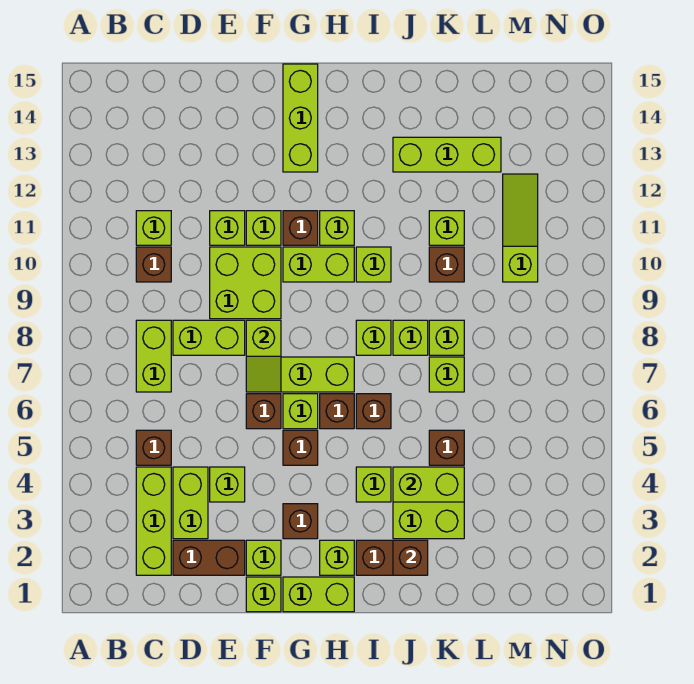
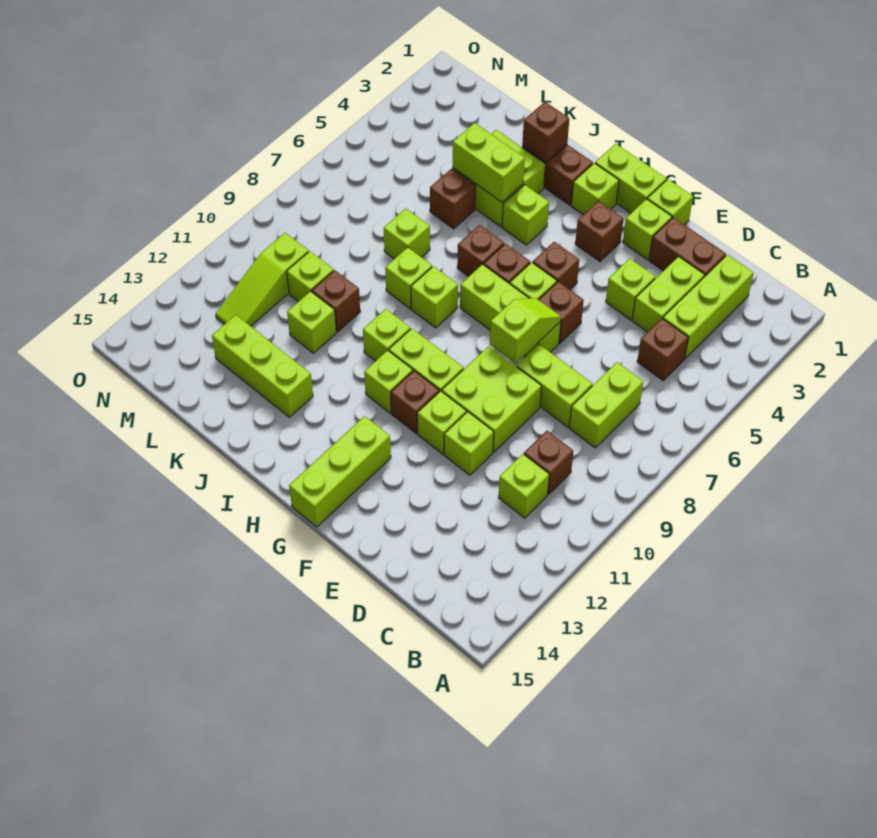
lime brick K8 level 1 -> lime brick L10 level 1

